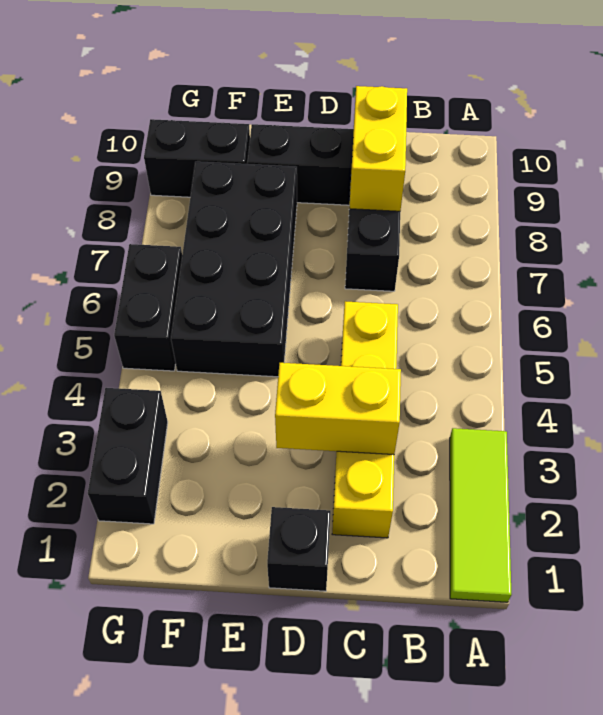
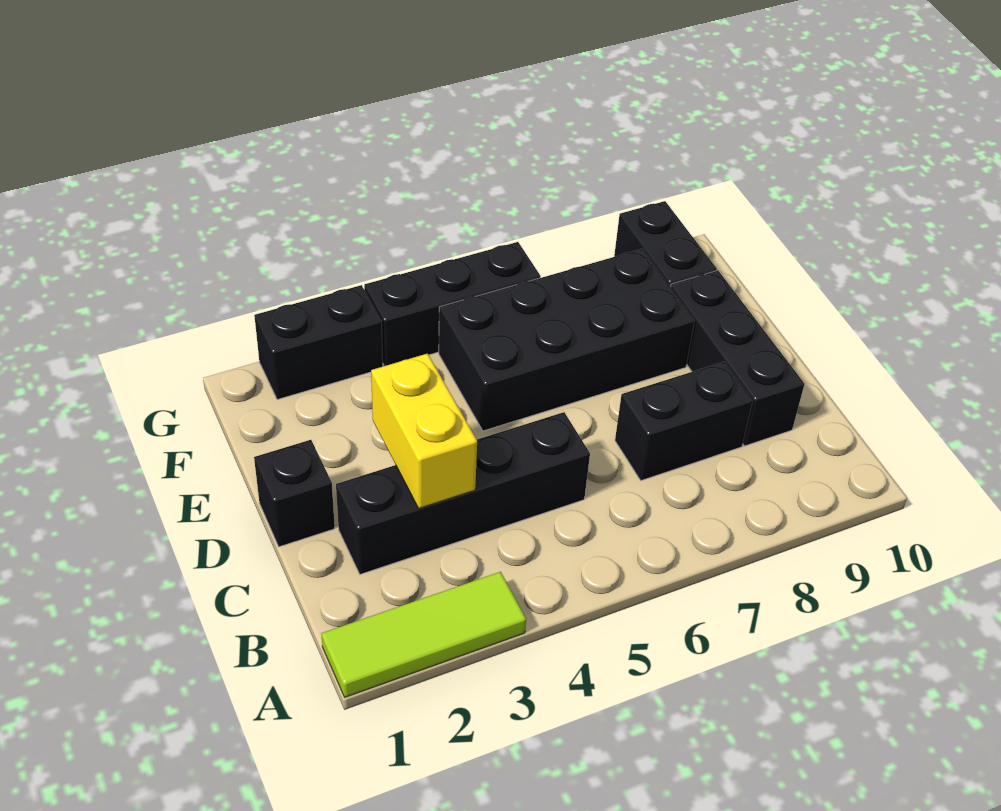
yellow brick C2:C5 level 1 -> black brick C2:C5 level 1
yellow brick C8:C9 level 2 -> none
black brick G5:G6 level 1 -> black brick G4:G6 level 1

